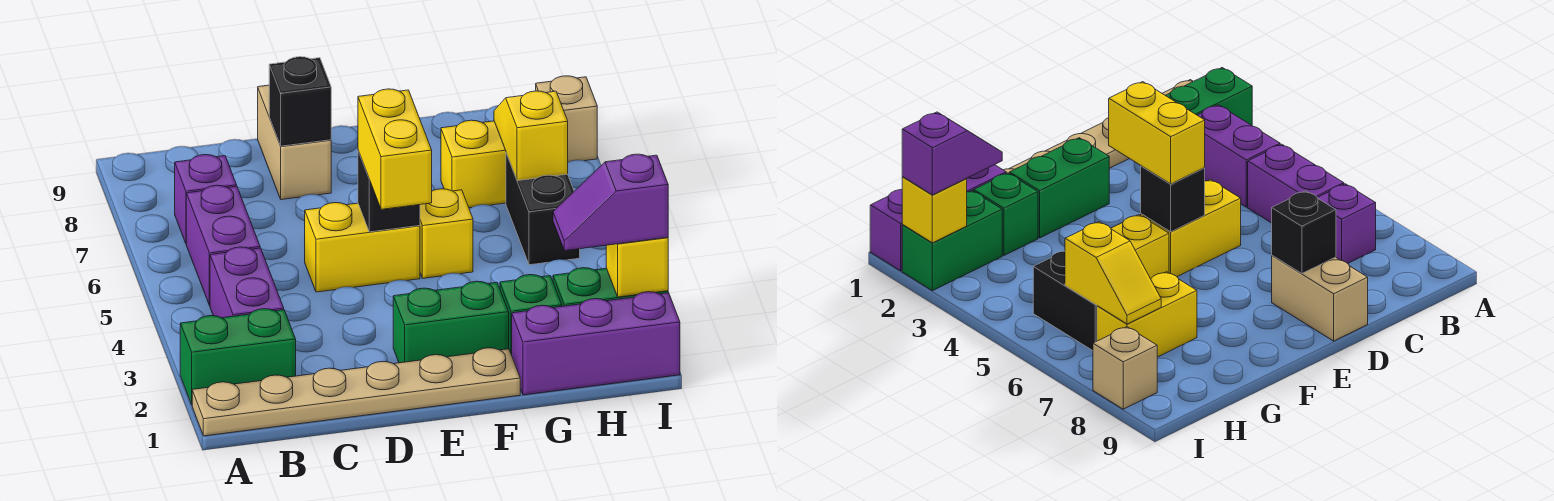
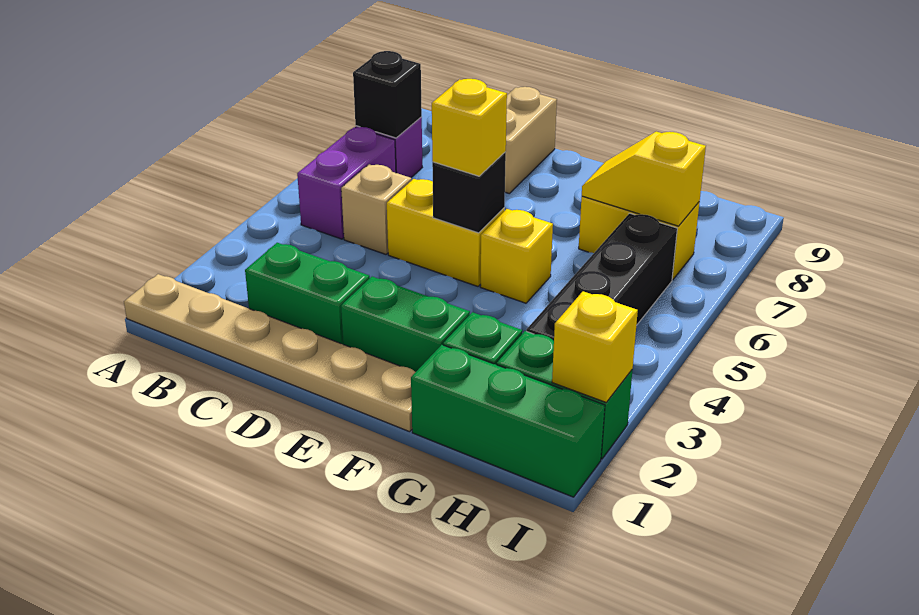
green brick A2:B2 level 1 -> green brick C2:D2 level 1
purple brick B3:B4 level 1 -> none
black brick D8 level 2 -> black brick B7 level 2
yellow brick E4:E5 level 3 -> yellow brick E5 level 3
purple brick G1:I1 level 1 -> green brick G1:I1 level 1
purple slope H2:I2 level 3 top I -> none
black brick H5:H6 level 1 -> black brick H3:H6 level 1
yellow slope H6:H7 level 2 top 6 -> yellow slope G7:H7 level 2 top H
tan brick I8 level 1 -> tan brick C5 level 1

